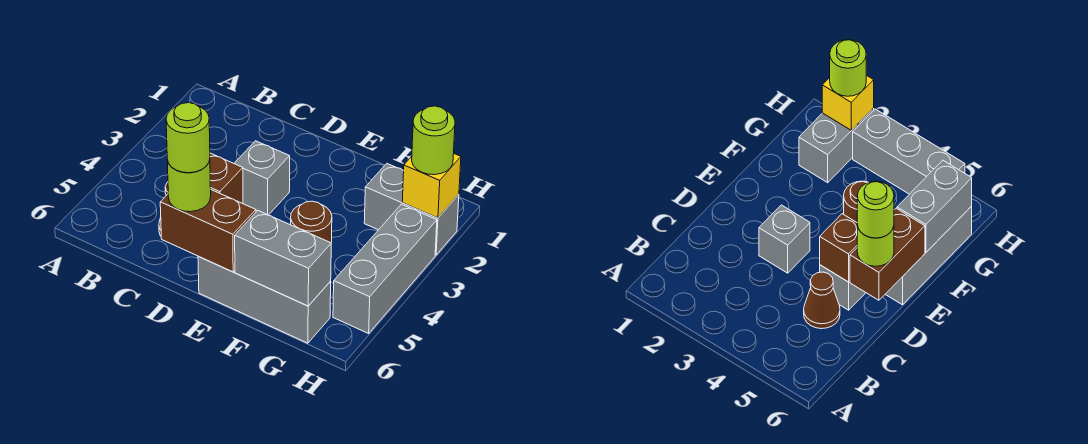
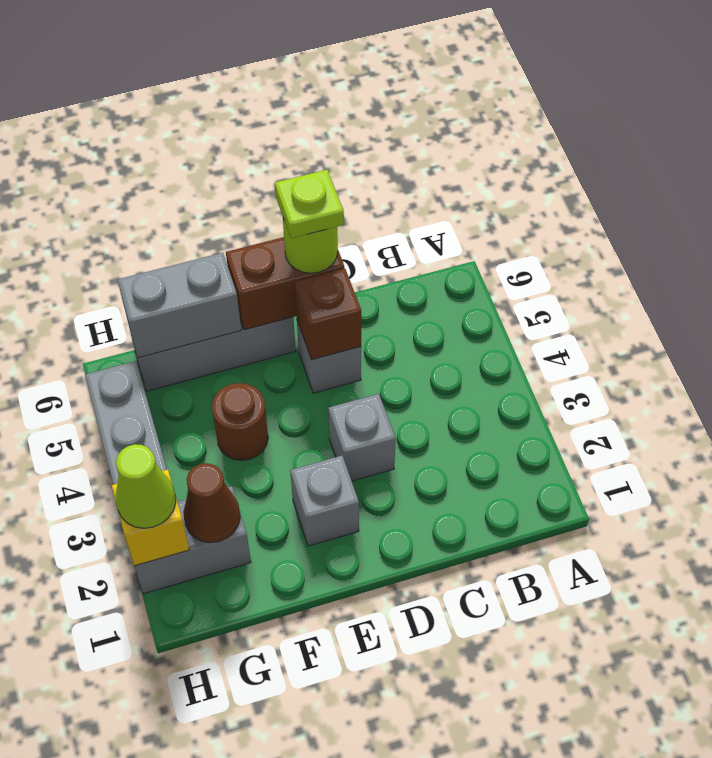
brown cone C5 level 1 -> brown cone G2 level 2
lime round brick D6 level 4 -> lime plate D6 level 4
none -> grey brick E2 level 1
lime round brick H2 level 3 -> lime cone H2 level 3

